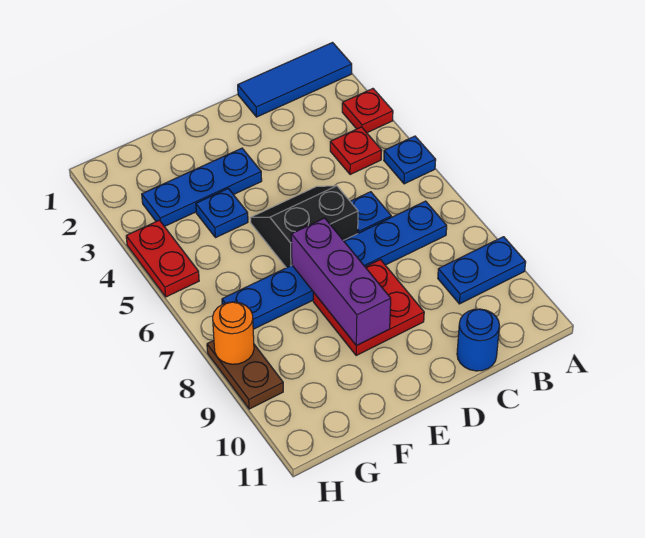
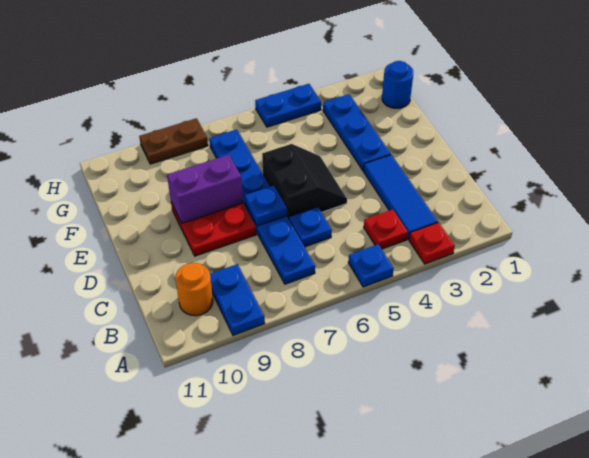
blue tile A1:C1 level 1 -> blue tile B3:D3 level 1
blue round brick C11 level 1 -> blue round brick G1 level 1
purple brick E7:E9 level 2 -> purple brick E8:E9 level 2
blue plate F4 level 1 -> blue plate D7 level 2
red plate H4:H5 level 1 -> blue plate H4:H5 level 1
orange round brick H8 level 2 -> orange round brick B10 level 1

